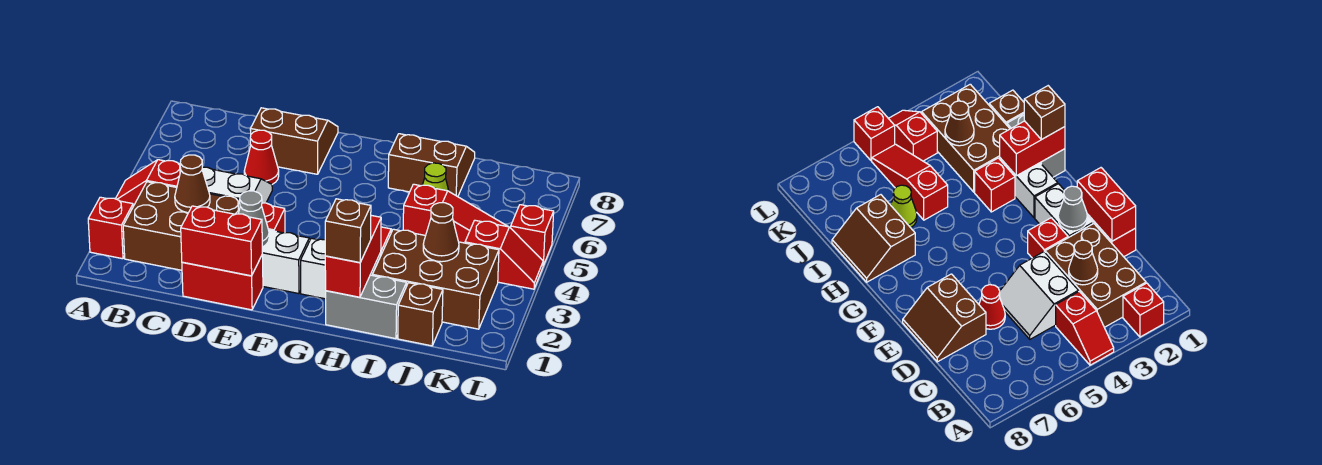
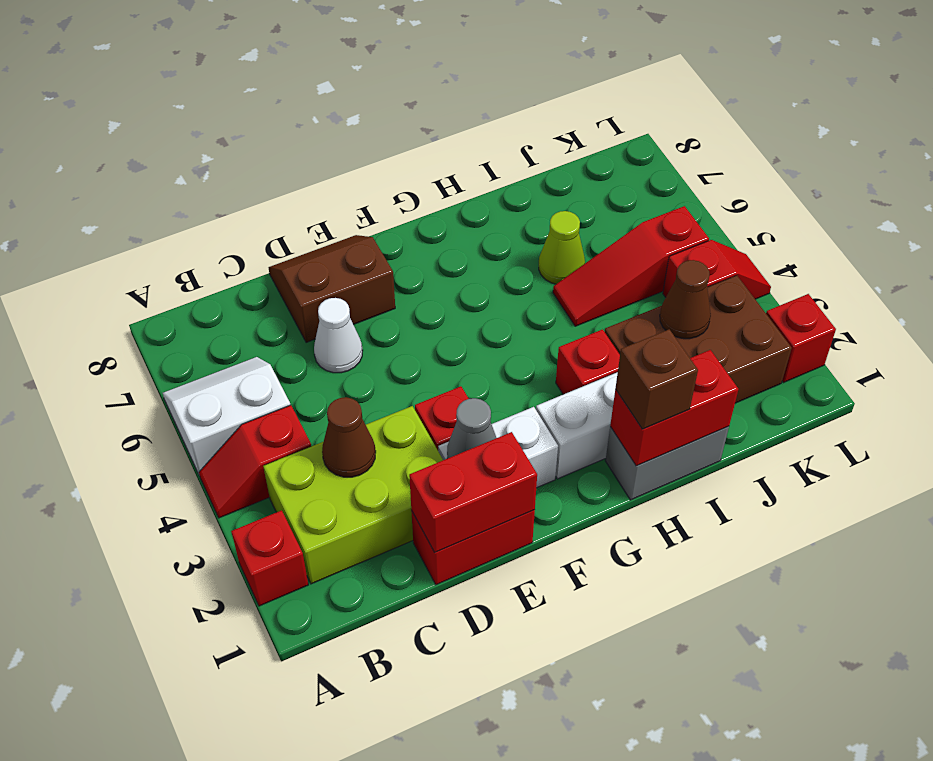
brown brick B2:D3 level 1 -> lime brick B2:D3 level 1
white slope C4:D5 level 1 top 4 -> white slope A5:B6 level 1 top 5
red cone D6 level 1 -> white cone D6 level 1
red brick H1:H2 level 2 -> red brick H1:I1 level 2
brown slope H7:I8 level 1 top 7 -> none
red slope I5:K5 level 1 top I -> red slope I5:K5 level 1 top K
brown brick J1 level 1 -> none
red brick L5 level 1 -> red brick L2 level 1

